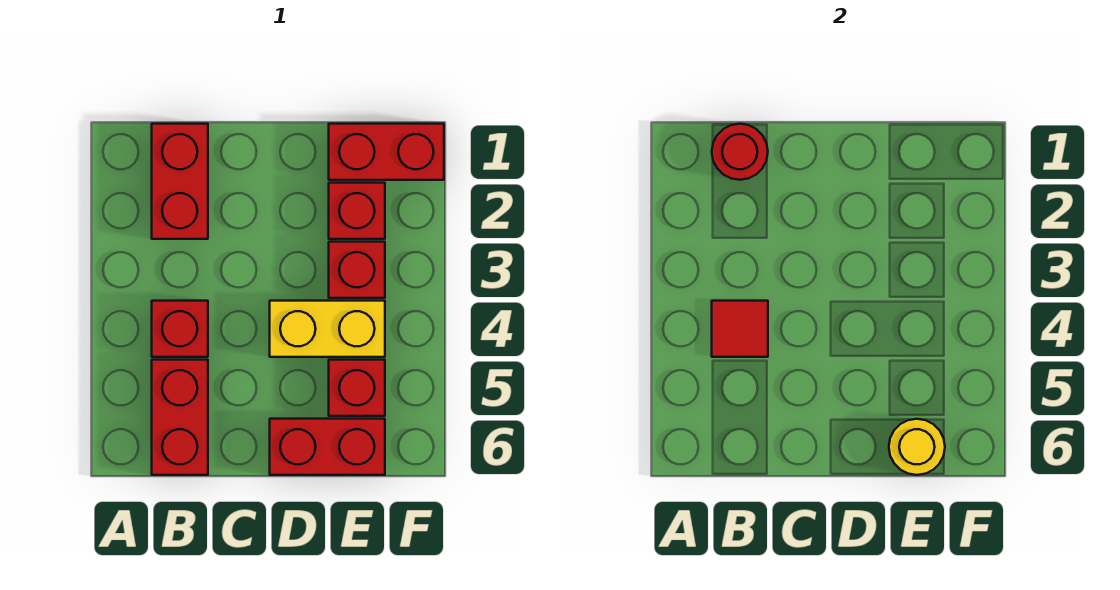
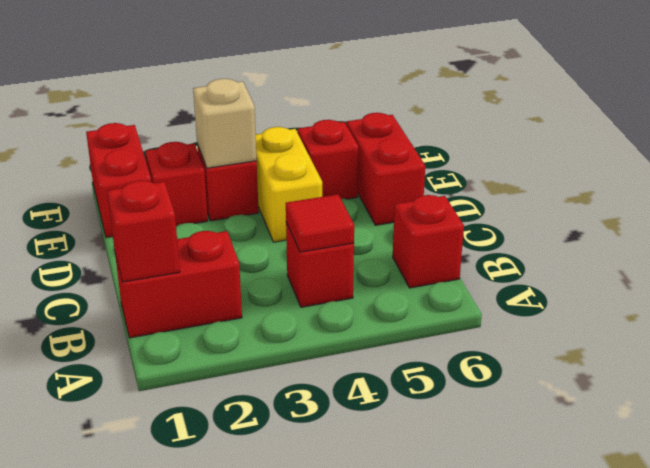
red round brick B1 level 2 -> red brick B1 level 2
red brick B5:B6 level 1 -> red brick B6 level 1
none -> tan brick E3 level 2
yellow round brick E6 level 2 -> none

